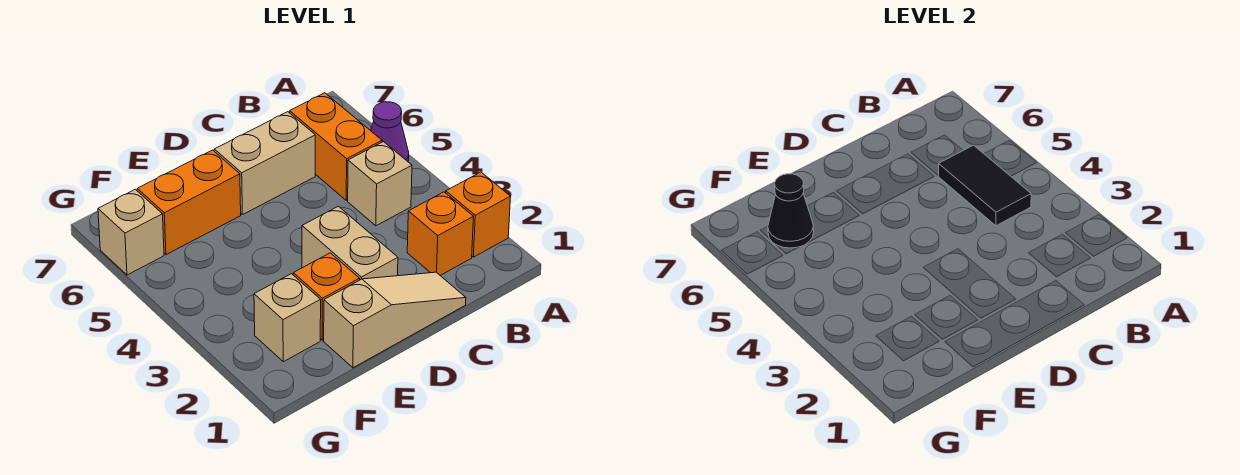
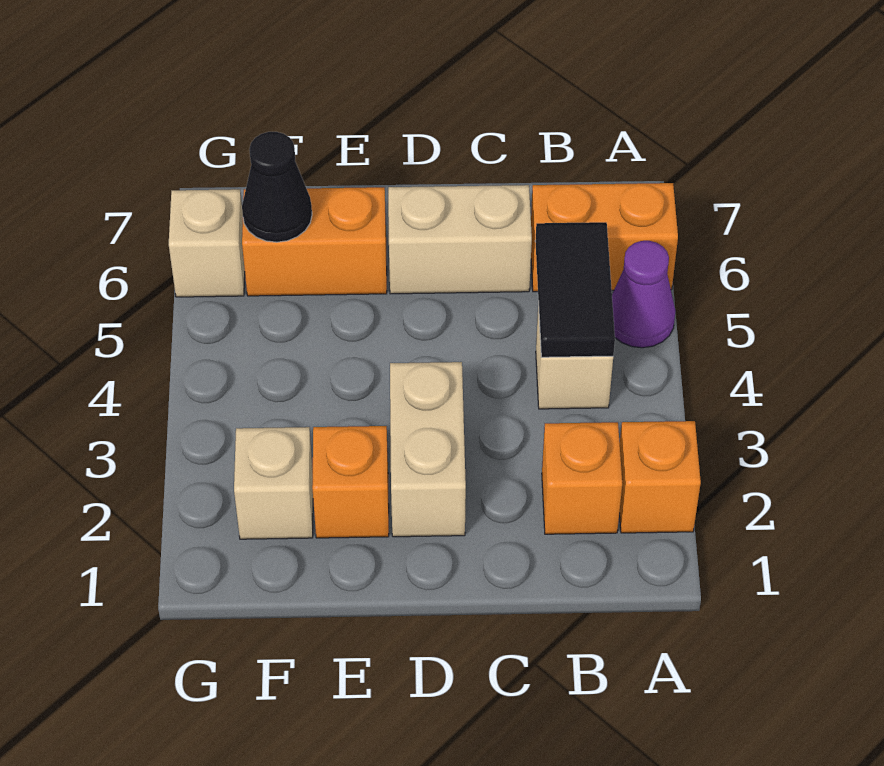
orange brick B5:B6 level 1 -> orange brick A6:B6 level 1
tan slope C1:E1 level 1 top E -> none

